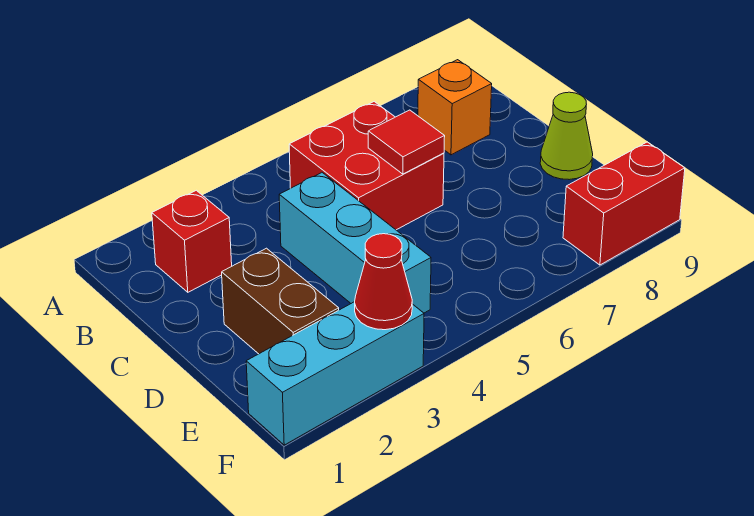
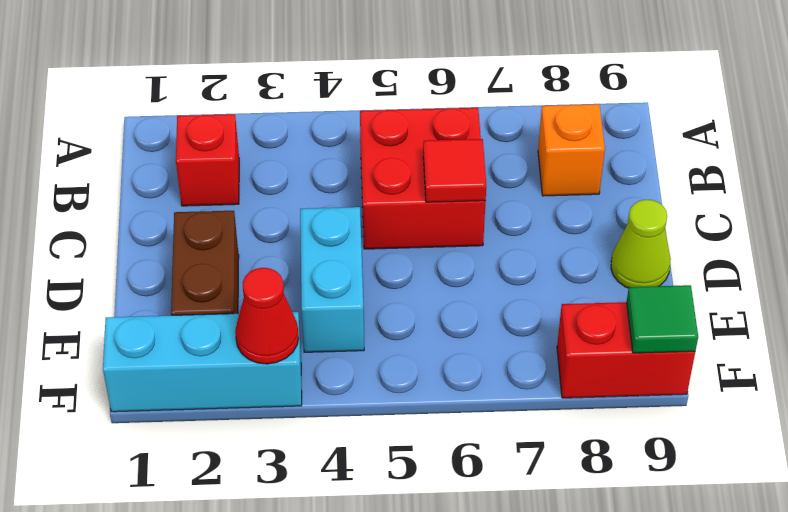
cyan brick C4:E4 level 1 -> cyan brick D4:E4 level 1
none -> green tile F9 level 2

